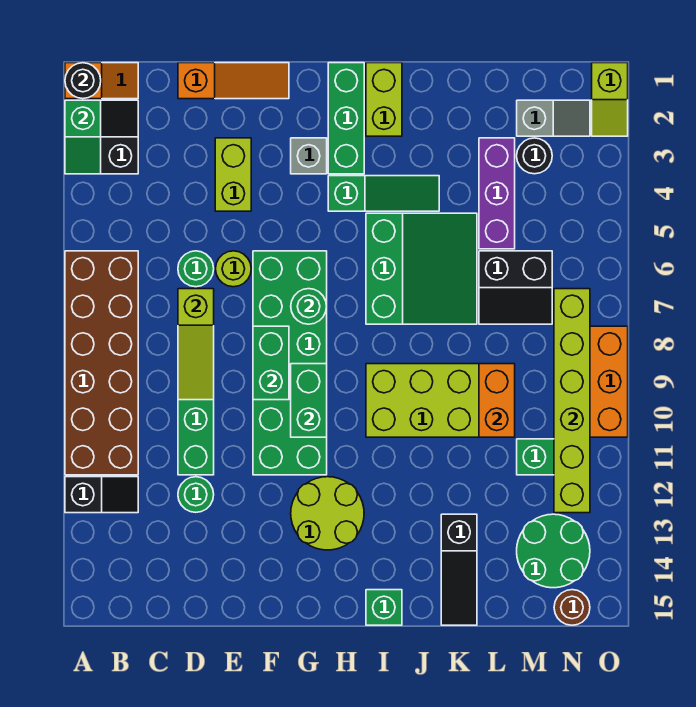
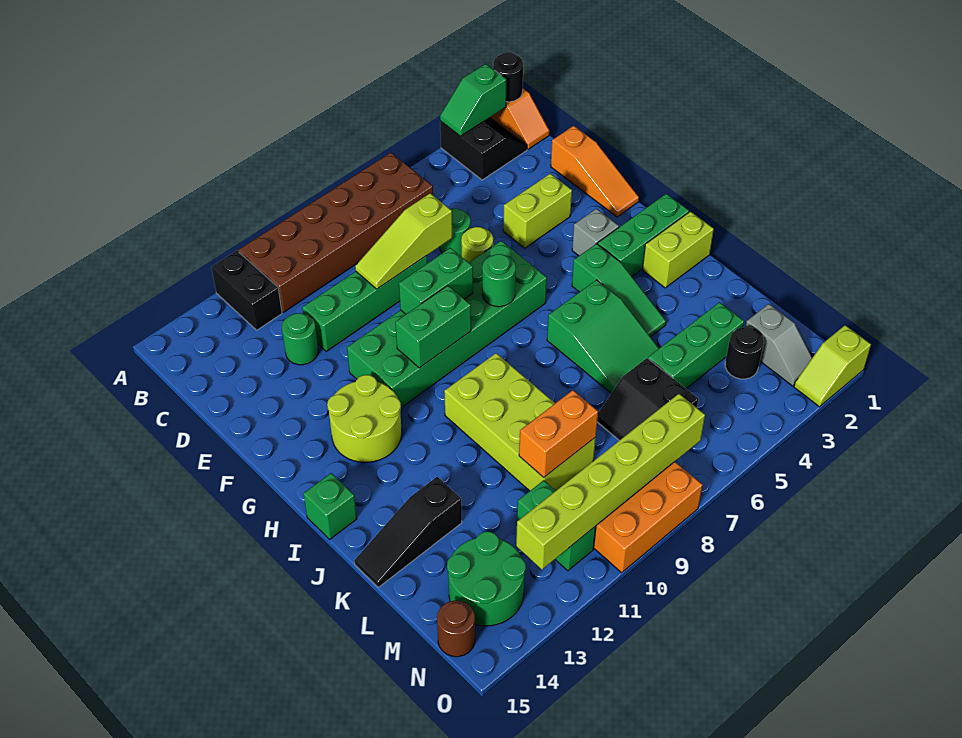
black slope A12:B12 level 1 top A -> black brick A12:B12 level 1
green slope I5:K7 level 1 top I -> green slope I5:K6 level 1 top I
purple brick L3:L5 level 1 -> green brick L3:L5 level 1

